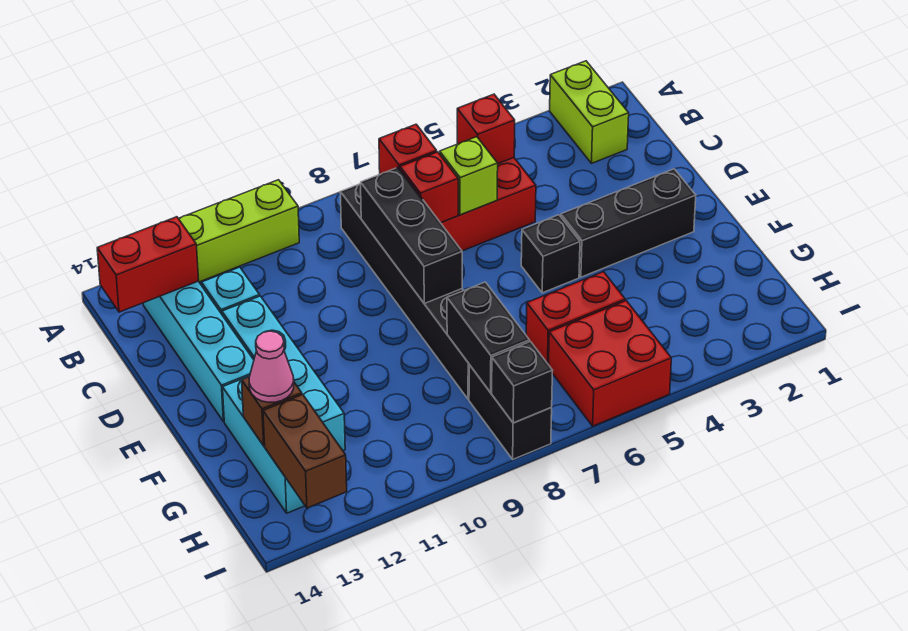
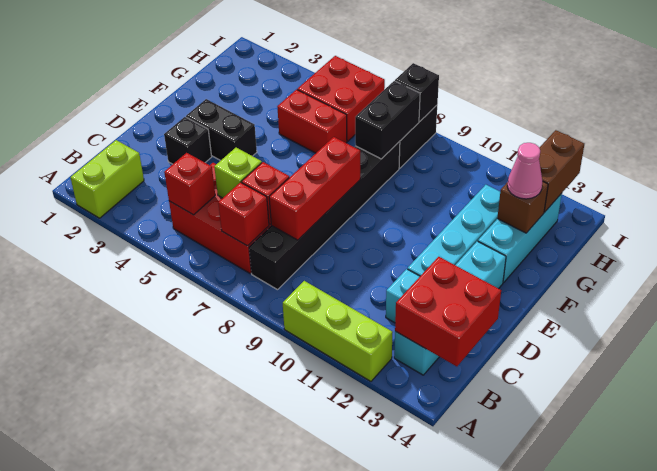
red brick B13:B14 level 2 -> red brick B13:C14 level 2
black brick C8:E8 level 2 -> red brick C8:E8 level 2
black brick E2:E4 level 1 -> black brick E3:E4 level 1
black brick E5 level 1 -> black brick D3 level 1

